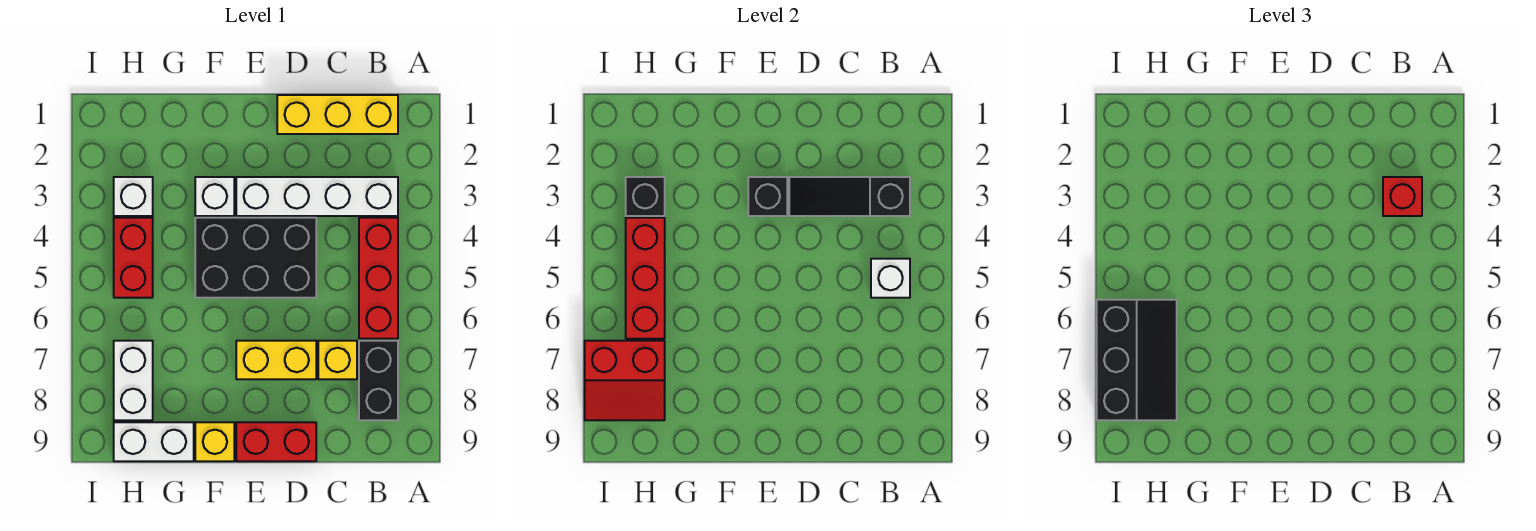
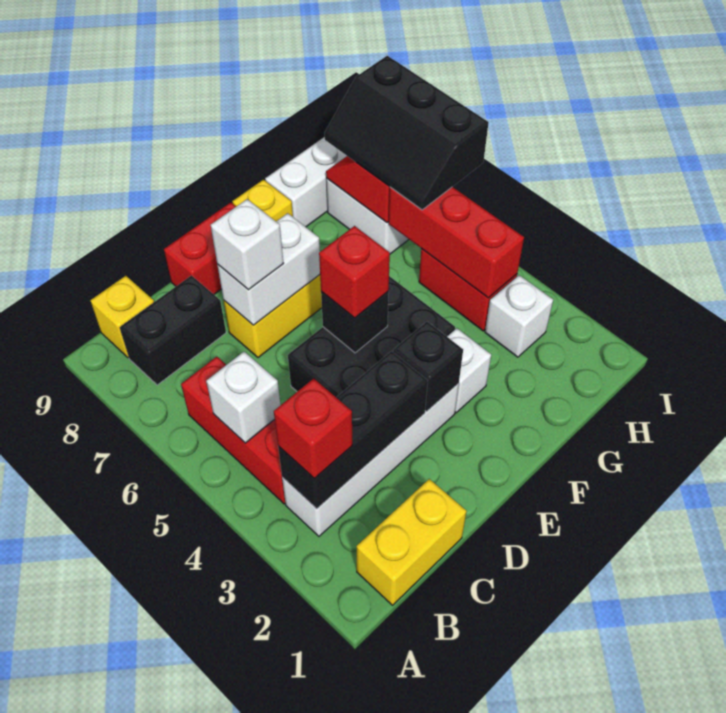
yellow brick B1:D1 level 1 -> yellow brick B1:C1 level 1
black slope B3:D3 level 2 top B -> black brick B3:D3 level 2
black brick B7:B8 level 1 -> black brick B8:C8 level 1
yellow brick C7 level 1 -> yellow brick B9 level 1
none -> white brick D7:E7 level 2
none -> white brick D7 level 3
none -> red brick E5 level 3
black brick H3 level 2 -> black brick E5 level 2

